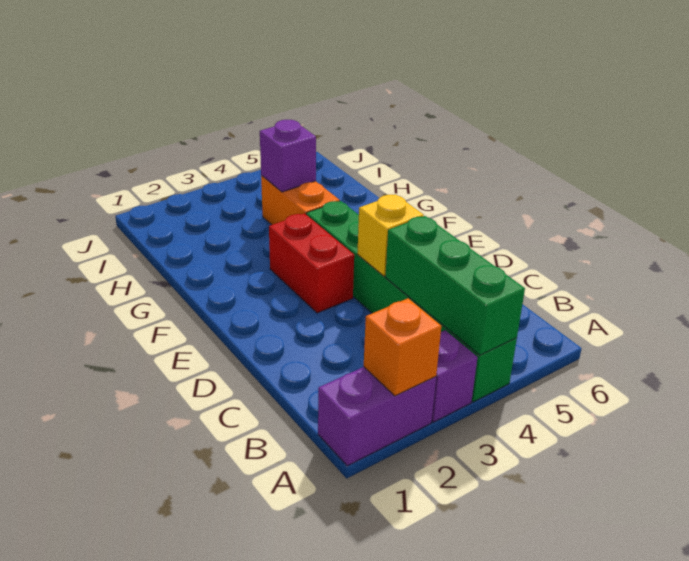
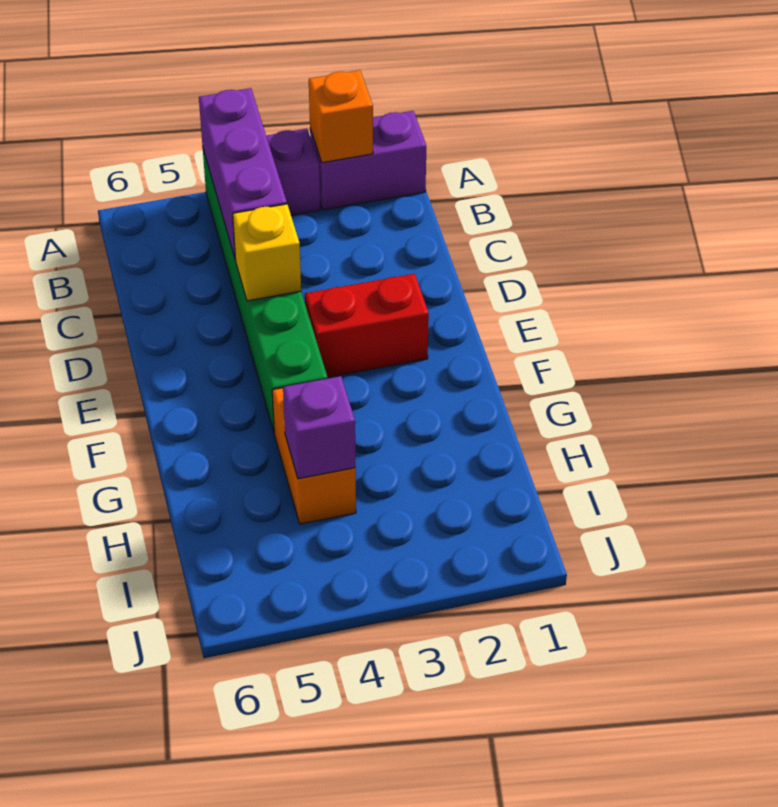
green brick A4:C4 level 2 -> purple brick A4:C4 level 2
red brick E3:F3 level 1 -> red brick E2:E3 level 1

